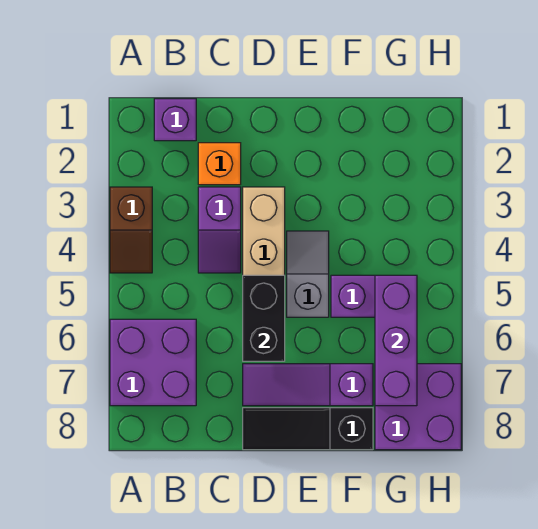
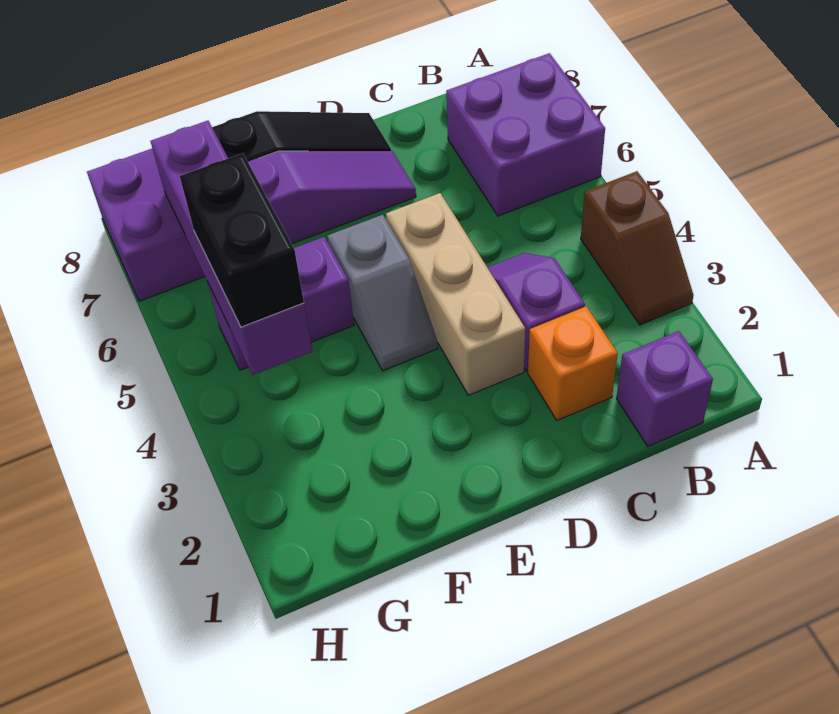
brown slope A3:A4 level 1 top 3 -> brown slope A3:A4 level 1 top 4
black brick D5:D6 level 2 -> black brick G4:G5 level 3
purple brick G5:G7 level 2 -> purple brick G4:G7 level 2

